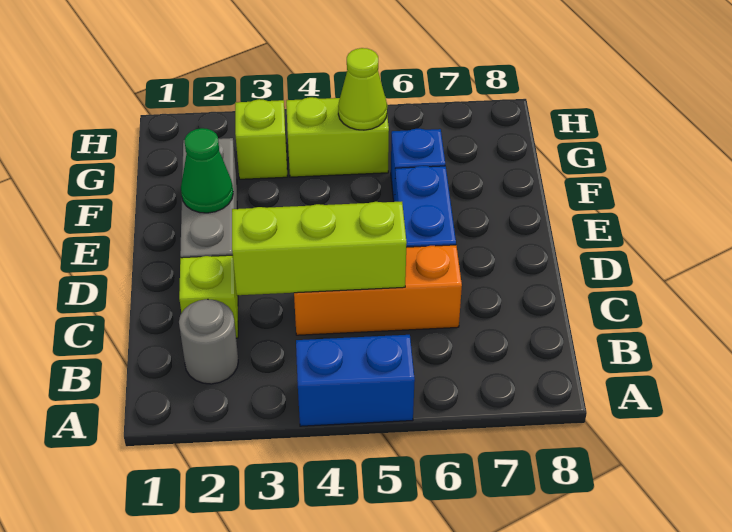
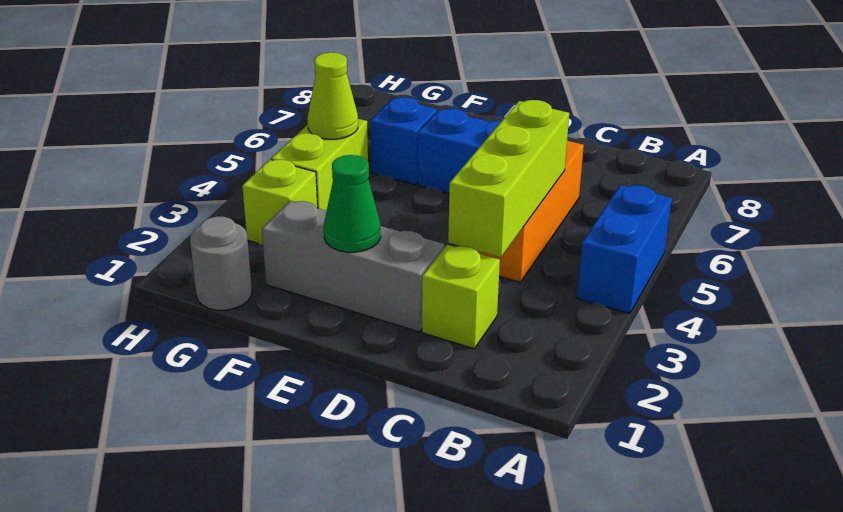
grey round brick B2 level 1 -> grey round brick G1 level 1

